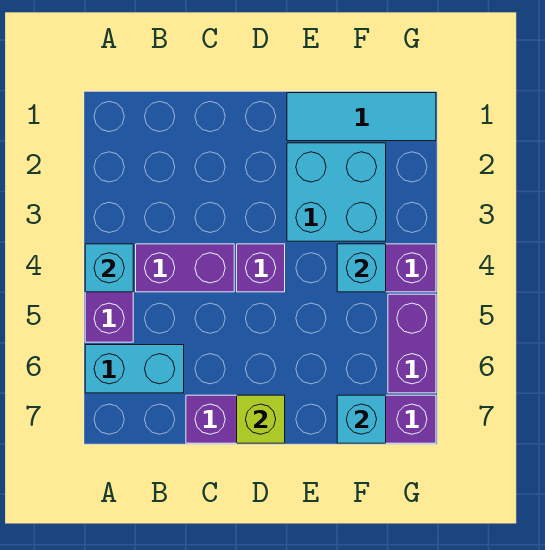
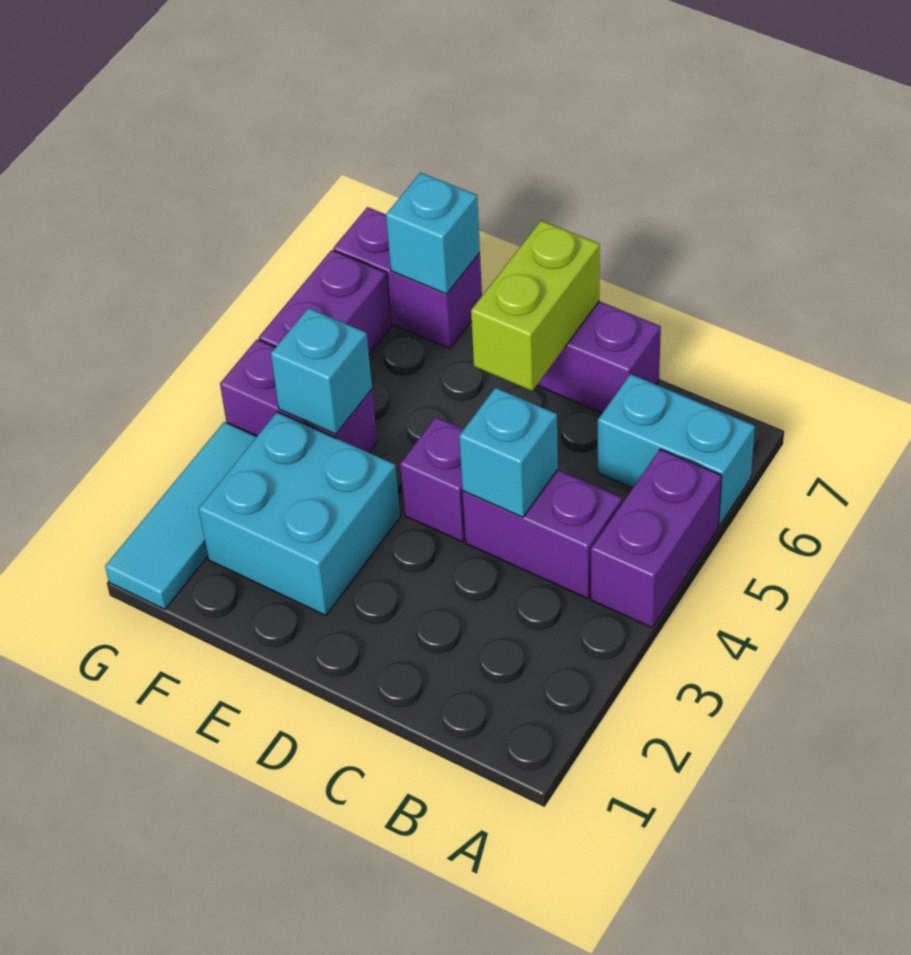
cyan brick A4 level 2 -> cyan brick C4 level 2
lime brick D7 level 2 -> lime brick D6:D7 level 2
cyan tile E1:G1 level 1 -> cyan tile G1:G3 level 1

